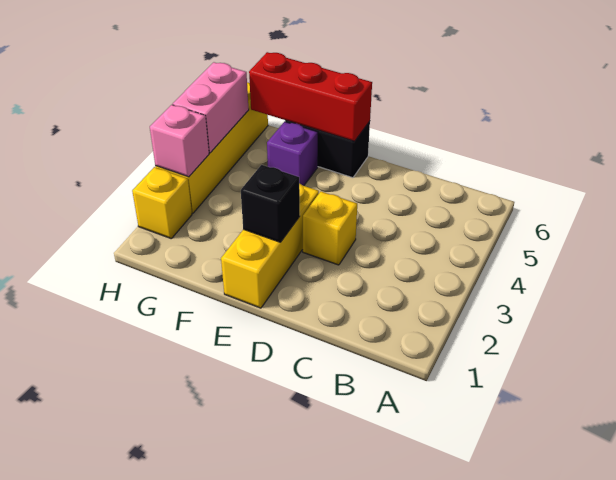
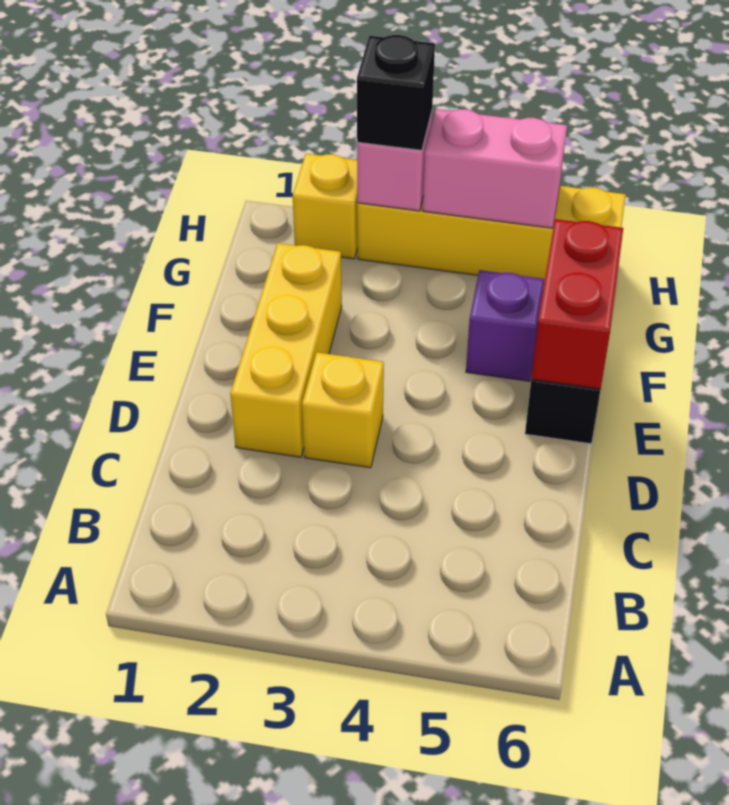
yellow brick E1:E3 level 1 -> yellow brick D2:F2 level 1
black brick E2 level 2 -> black brick H3 level 3
red brick E6:G6 level 2 -> red brick E6:F6 level 2

